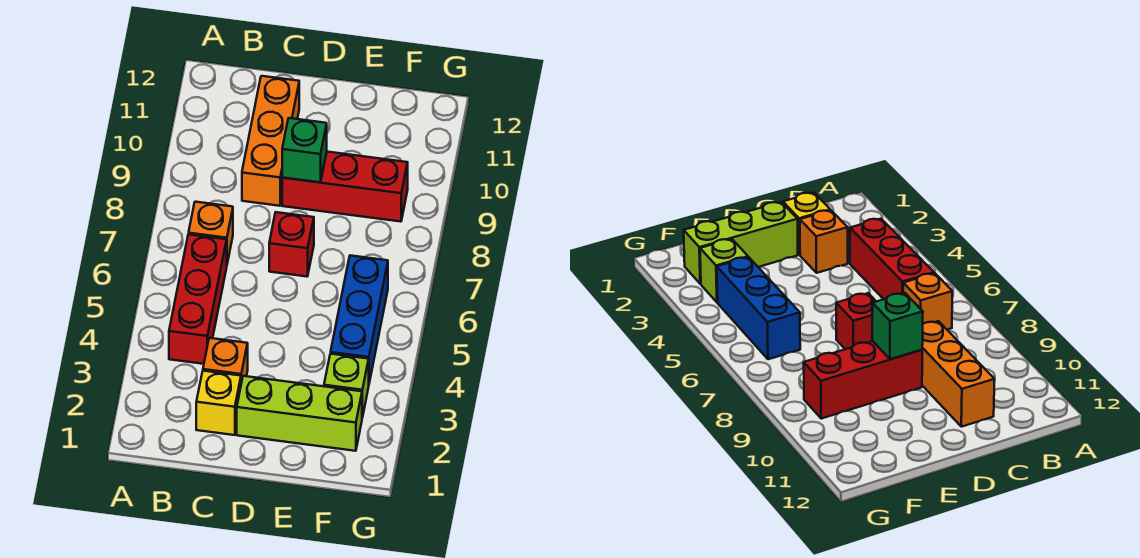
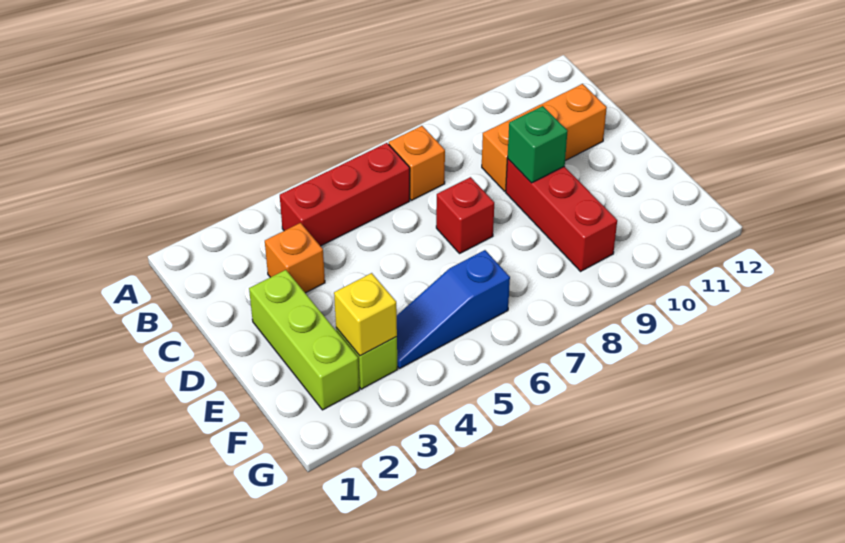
yellow brick C2 level 1 -> yellow brick F3 level 2
blue brick F4:F6 level 1 -> blue slope F4:F6 level 1 top 6

